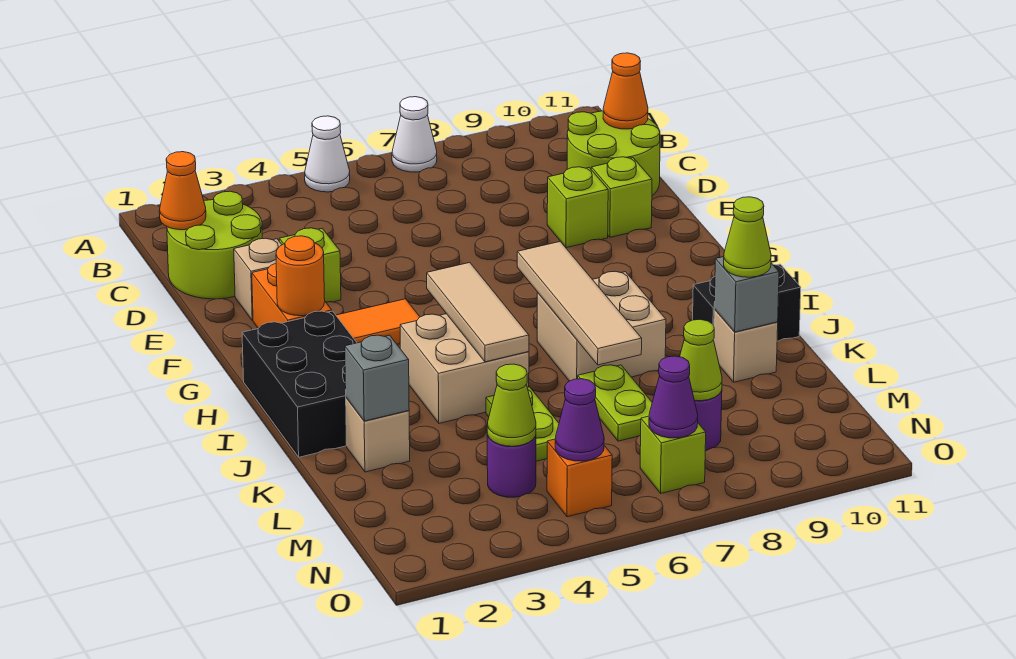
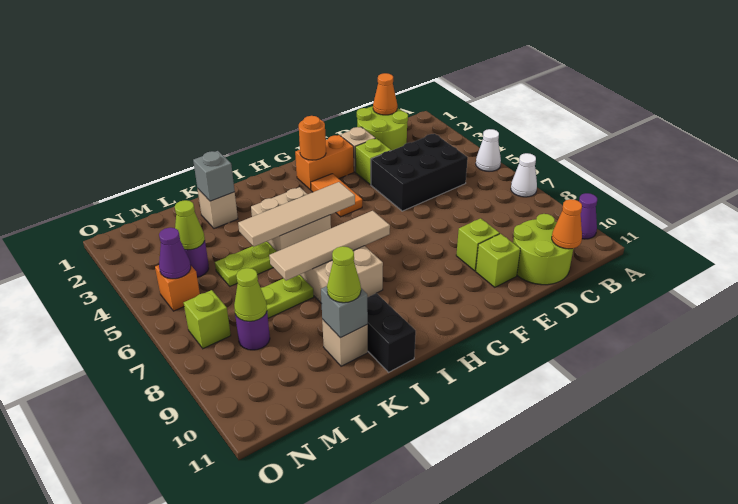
black brick H1:J2 level 1 -> black brick C4:E5 level 1
tan tile H5:J5 level 2 -> tan tile H5:K5 level 2
purple cone N7 level 2 -> purple cone A10 level 1

